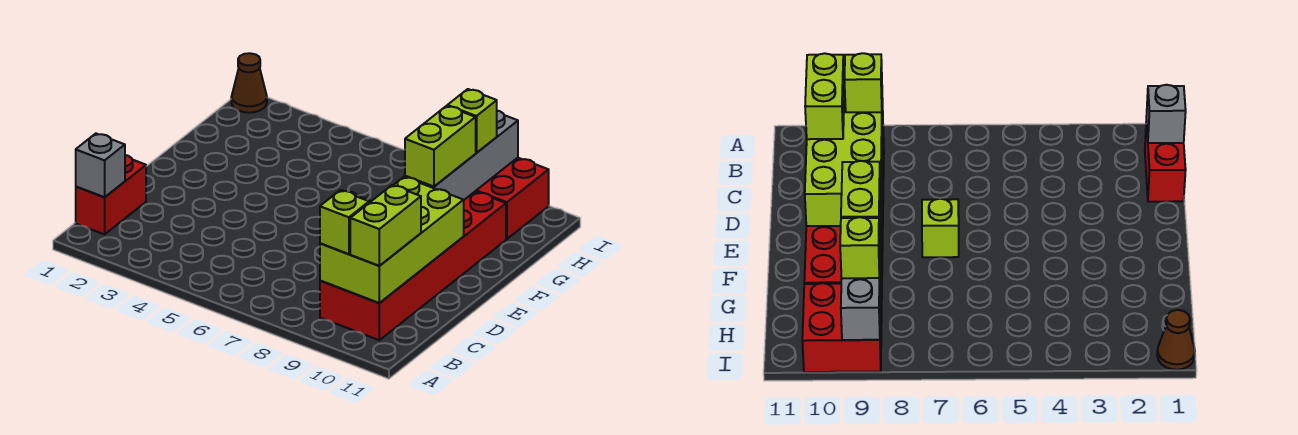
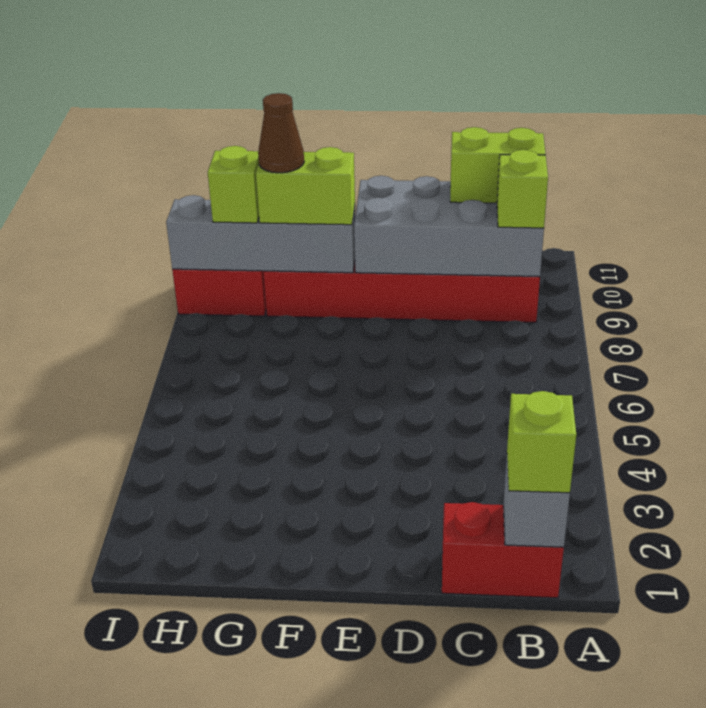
lime brick B9:E10 level 2 -> grey brick B9:E10 level 2
lime brick E7 level 1 -> lime brick B1 level 3
brown cone I1 level 1 -> brown cone G9 level 4

